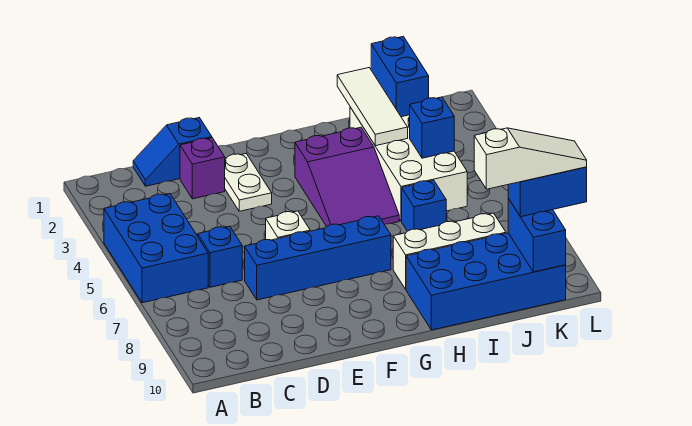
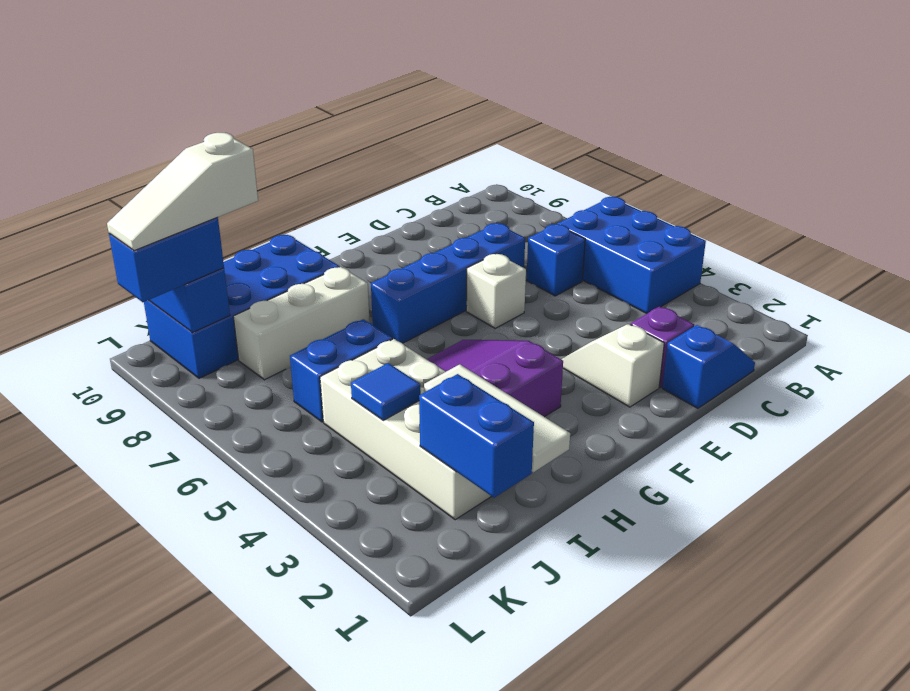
white plate E2:E3 level 1 -> white slope E2:E3 level 1 top 2
blue brick I6 level 1 -> blue brick I6:J6 level 1
blue brick J4 level 2 -> blue tile J4 level 2

